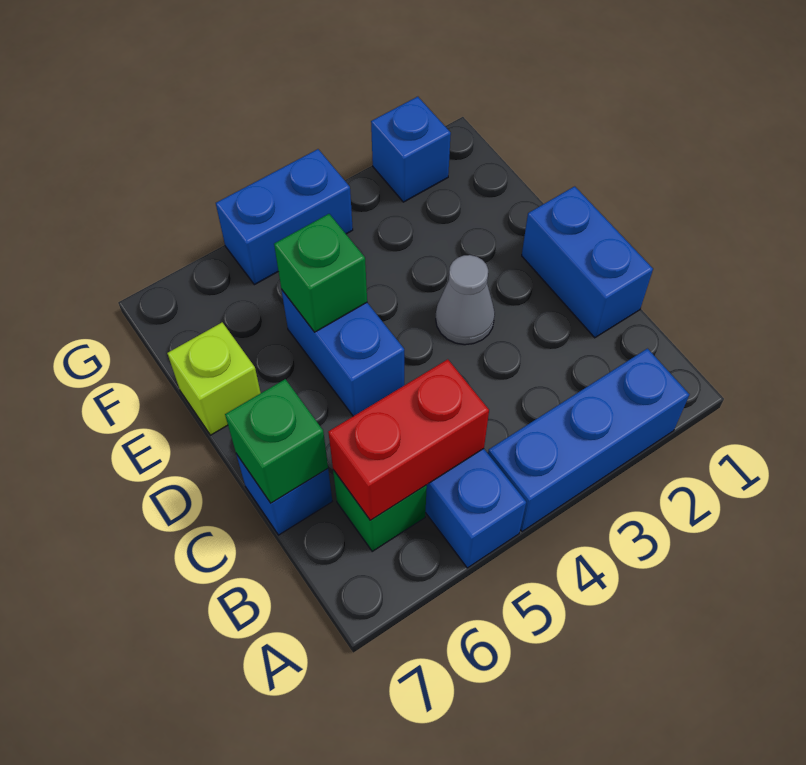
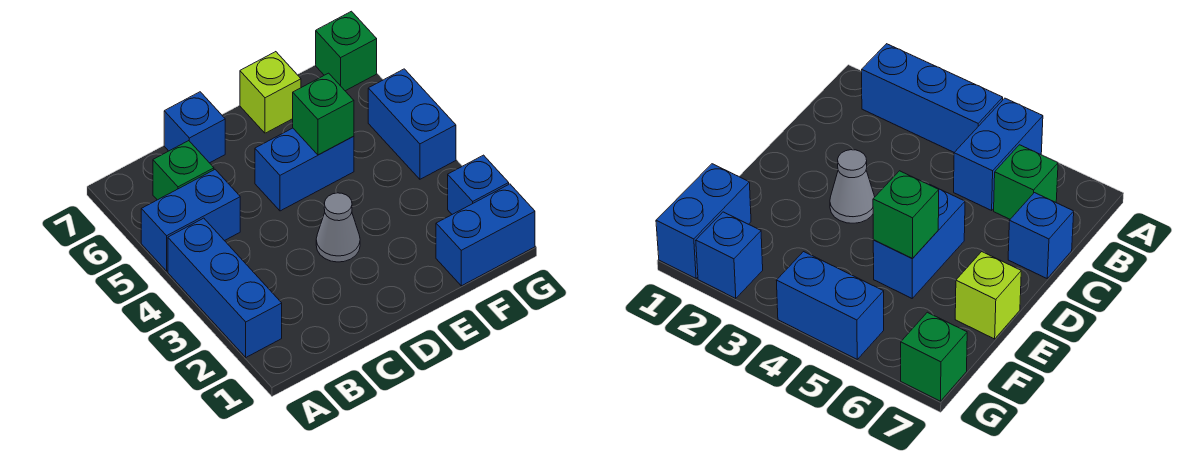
red brick B5:B6 level 2 -> none
blue brick C1:D1 level 1 -> blue brick F1:G1 level 1
green brick C7 level 2 -> green brick G7 level 1

